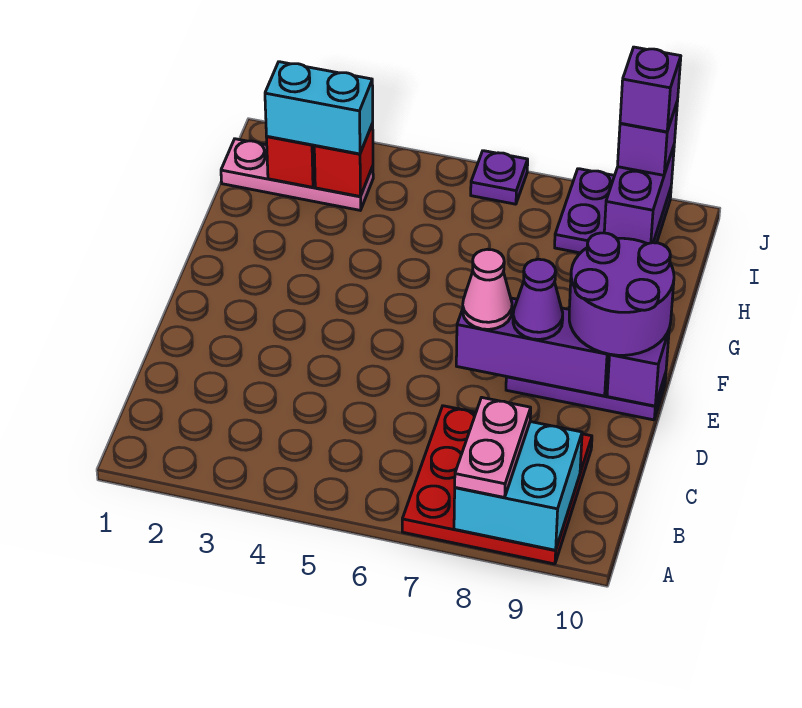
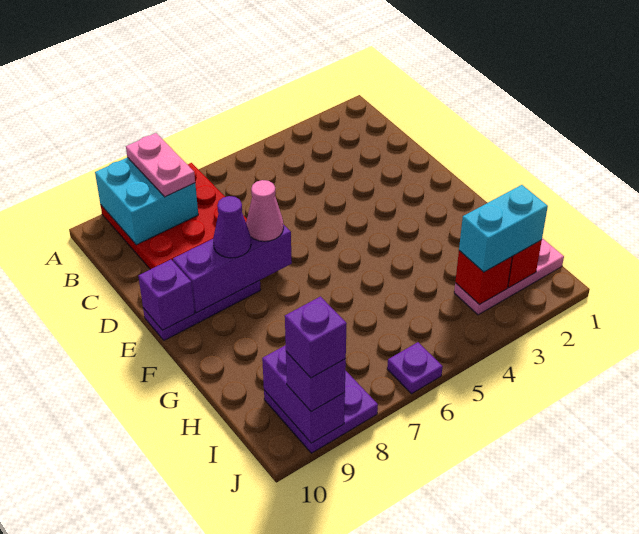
purple round brick E9:F10 level 3 -> none

